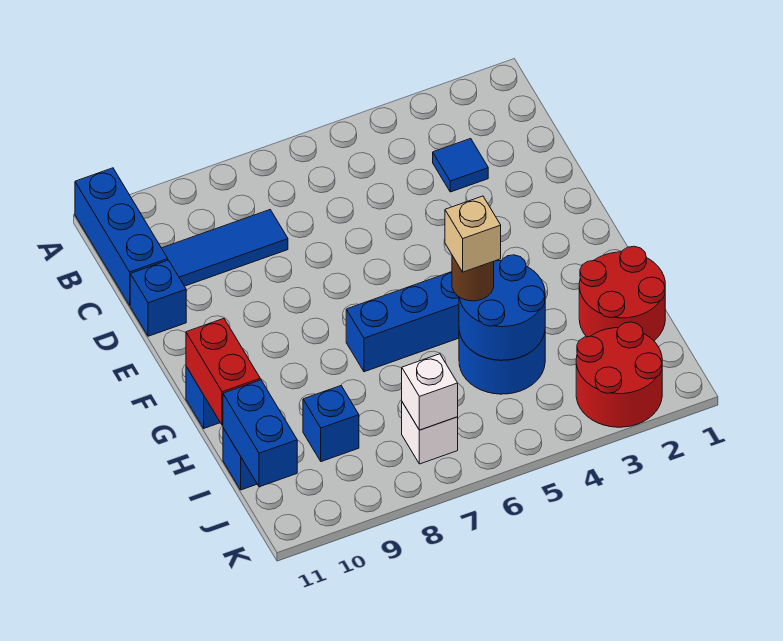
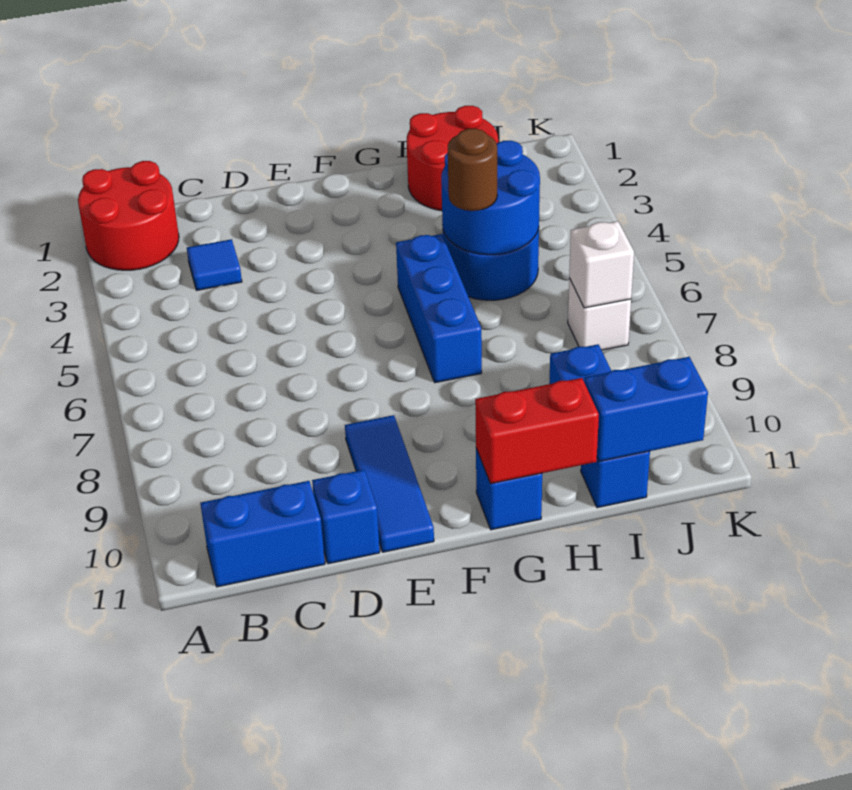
blue brick A11:C11 level 1 -> blue brick B11:C11 level 1
blue tile C8:C10 level 1 -> blue tile E9:E11 level 1
tan brick H5 level 4 -> none
red round brick J2:K3 level 1 -> red round brick A1:B2 level 1

